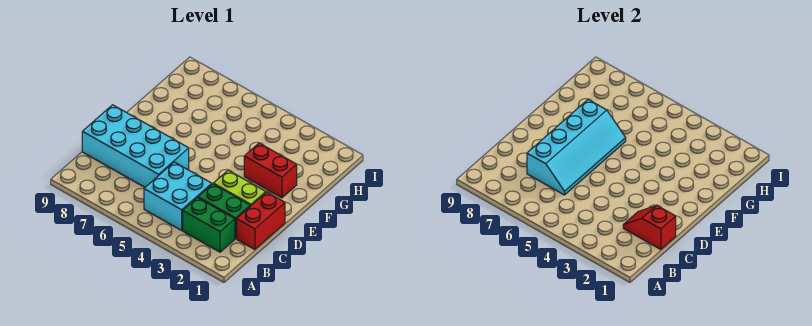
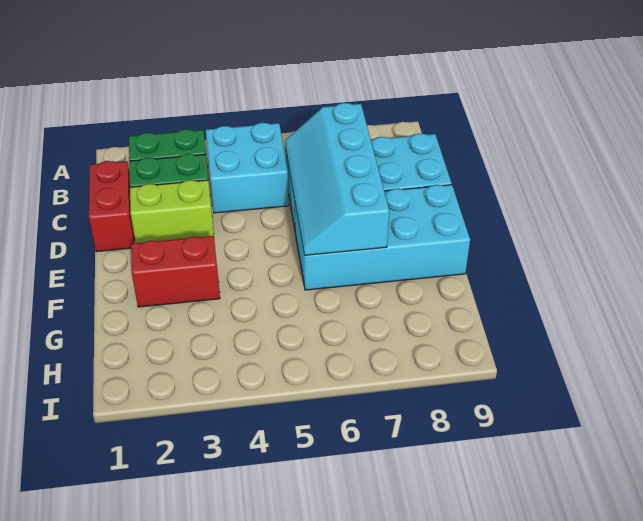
red slope C1:C2 level 2 top 1 -> none
none -> cyan brick E6:F9 level 1

